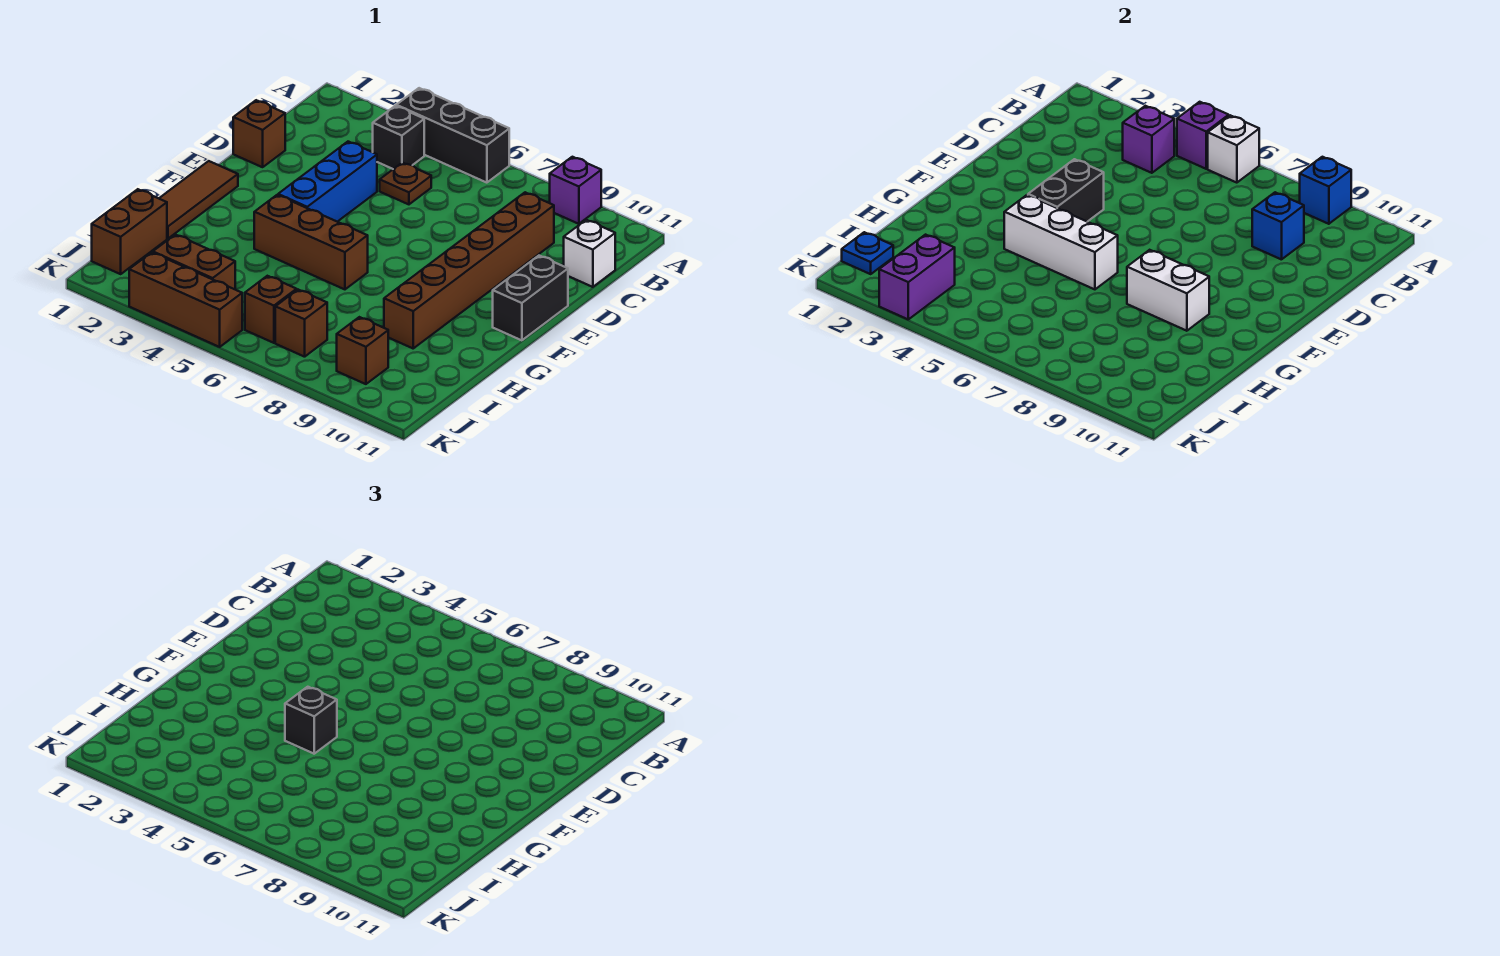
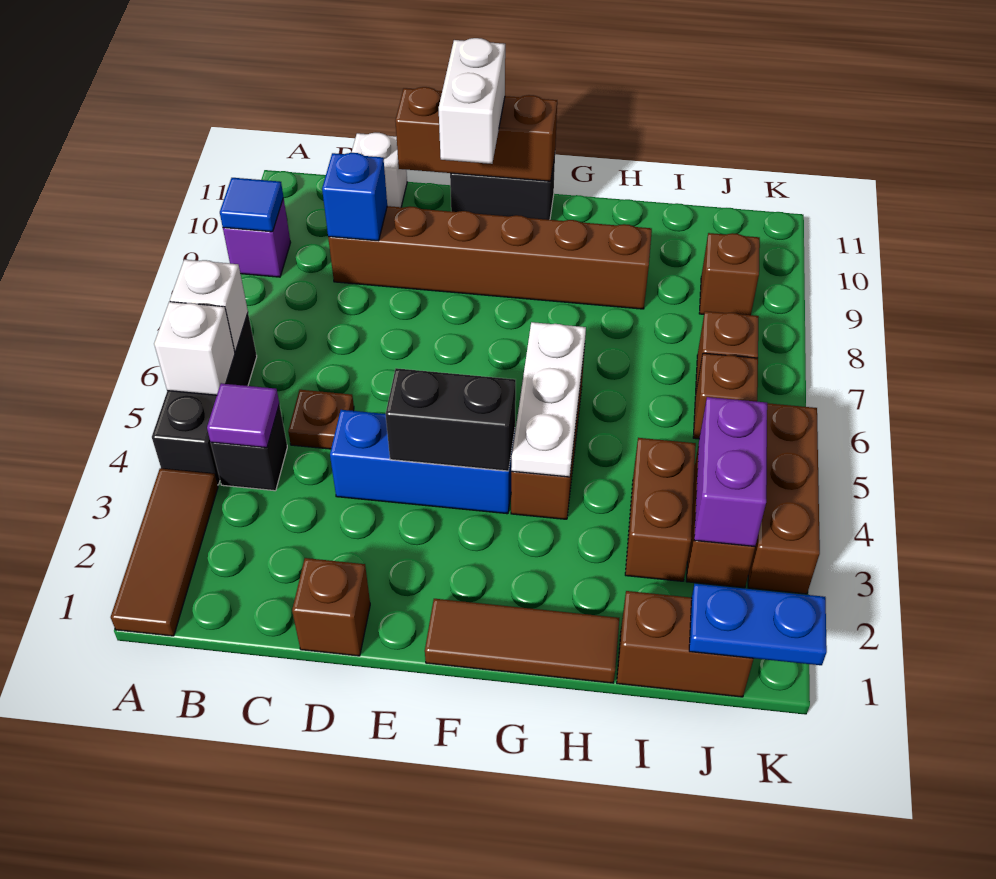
none -> brown tile A1:A3 level 1
purple brick A5 level 2 -> white brick A5 level 2
blue brick A9 level 2 -> blue tile A9 level 2
purple brick B4 level 2 -> purple tile B4 level 2
none -> brown brick D11:F11 level 2
white brick G4:G6 level 2 -> white plate G4:G6 level 2
black brick G5 level 3 -> none
white brick G8:G9 level 2 -> white brick E10:E11 level 3
none -> brown brick I3:I4 level 1
blue plate J1 level 2 -> blue plate J1:K1 level 2
purple brick J3:K3 level 2 -> purple brick J3:J4 level 2

